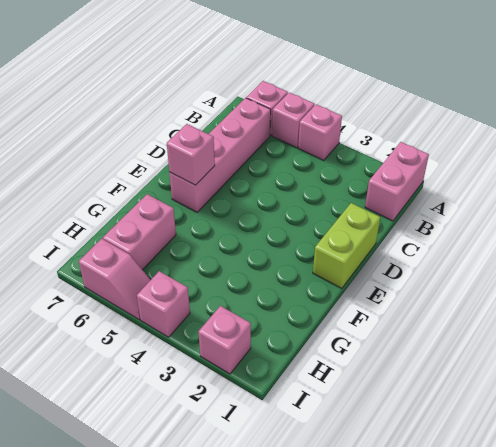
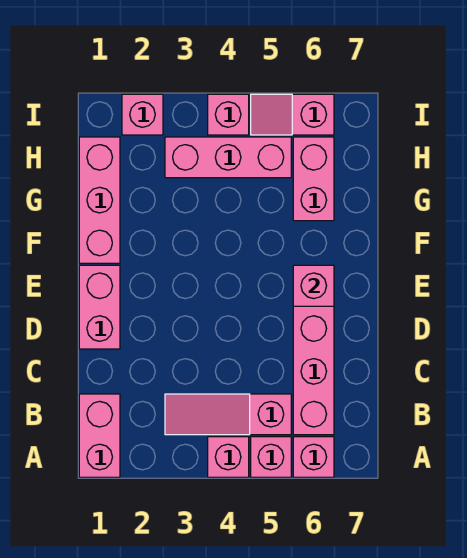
none -> pink slope B3:B5 level 1 top 5
lime brick D1:E1 level 1 -> pink brick D1:E1 level 1
none -> pink brick F1:H1 level 1
none -> pink brick H3:H5 level 1

